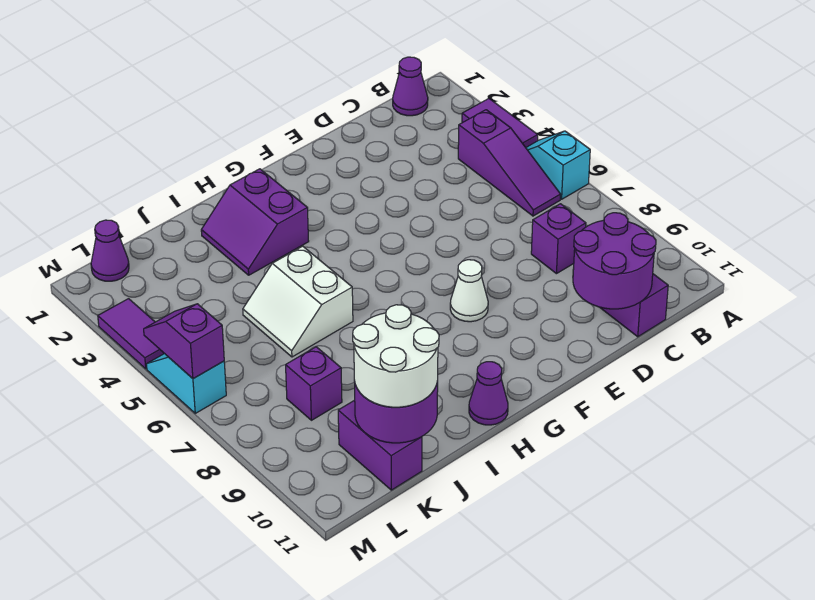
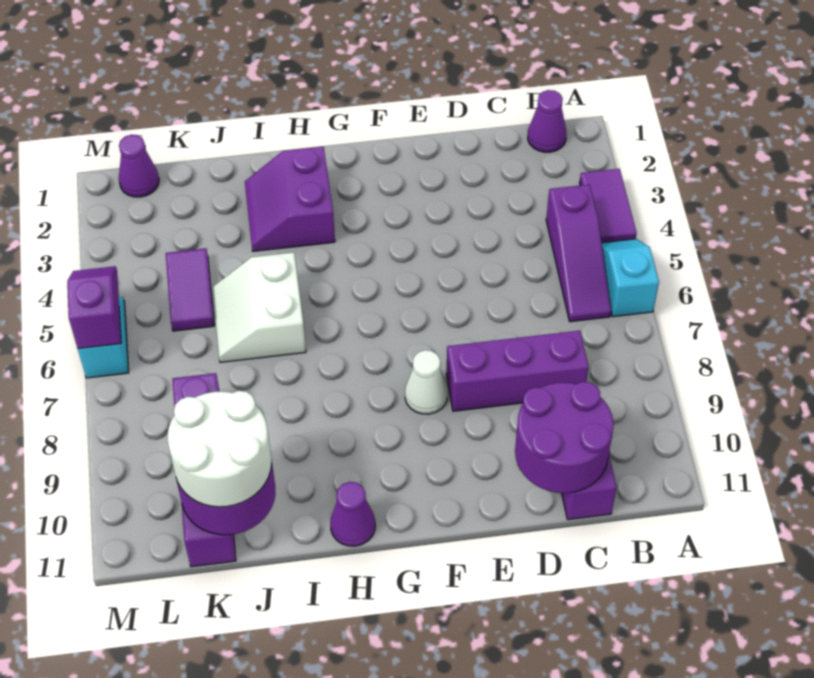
purple brick C8 level 1 -> purple brick C8:E8 level 1
purple tile M3:M4 level 1 -> purple tile K4:K5 level 1

